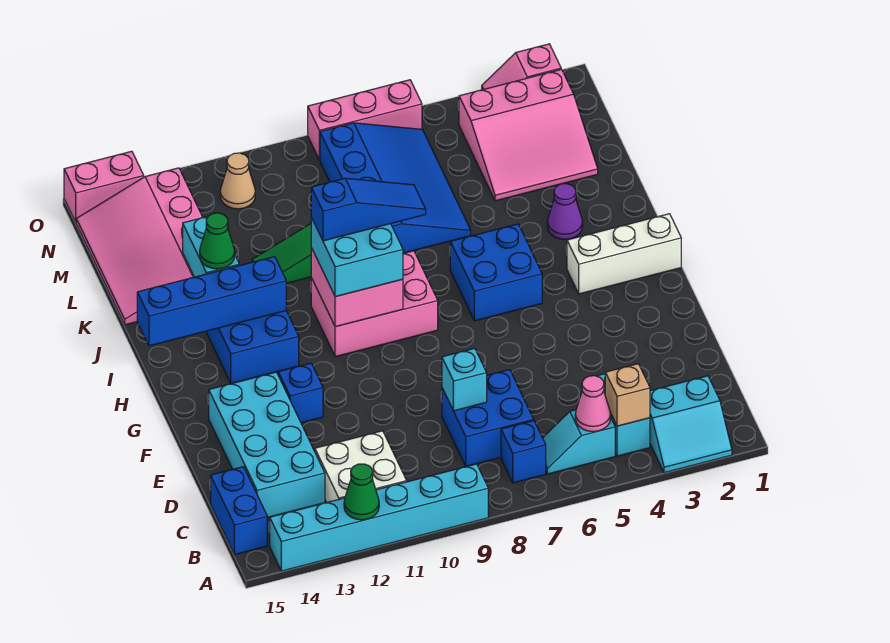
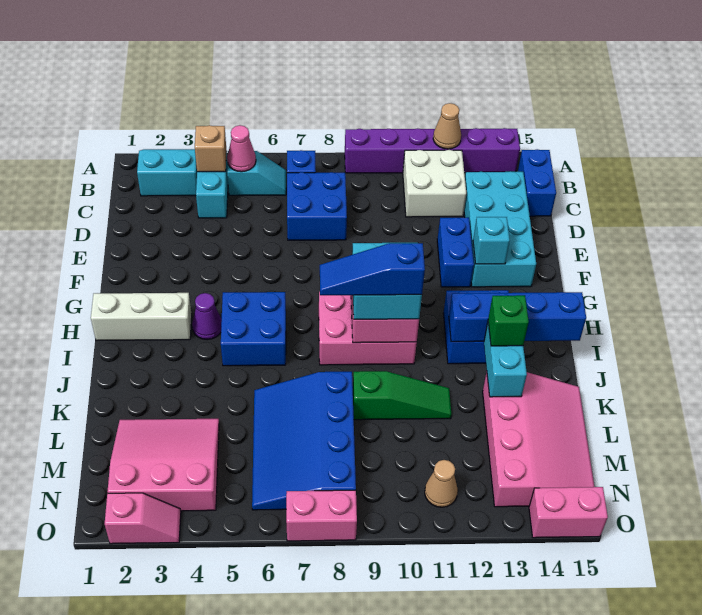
cyan brick A9:A14 level 1 -> purple brick A9:A14 level 1
green cone A12 level 2 -> tan cone A12 level 2
cyan brick D8 level 2 -> cyan brick F13 level 2
blue brick F12 level 1 -> blue brick E12:F12 level 1
purple cone J3 level 1 -> purple cone H4 level 1
green cone J13 level 3 -> green brick J13 level 3
pink brick O6:O8 level 1 -> pink brick O7:O8 level 1

